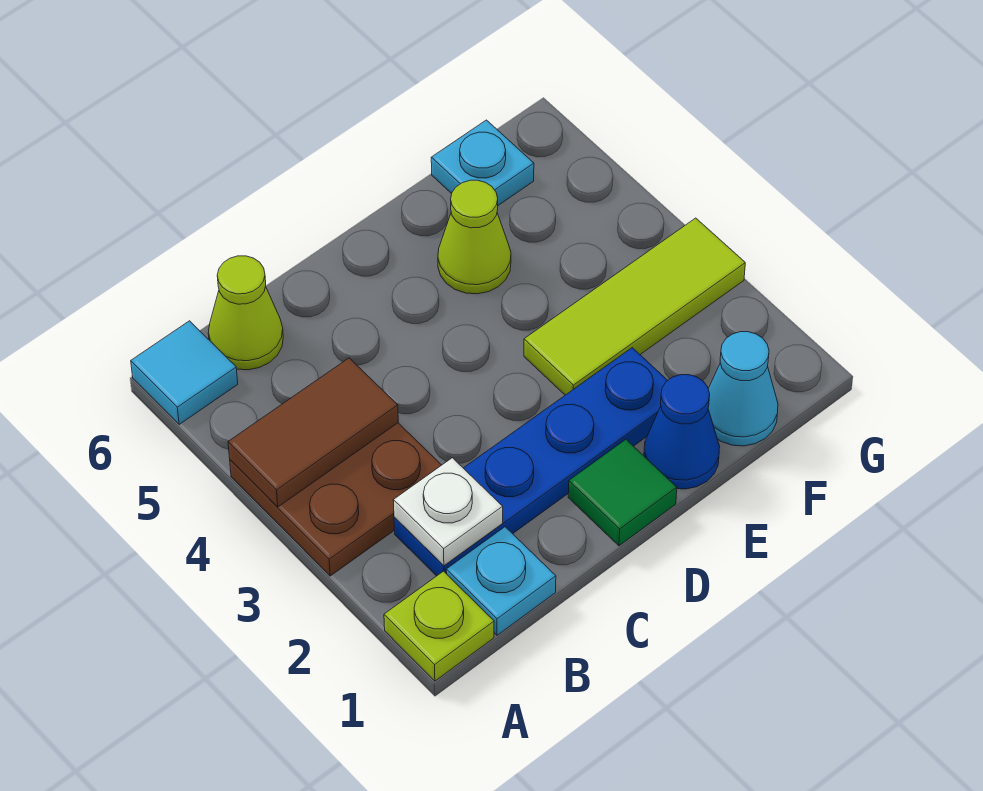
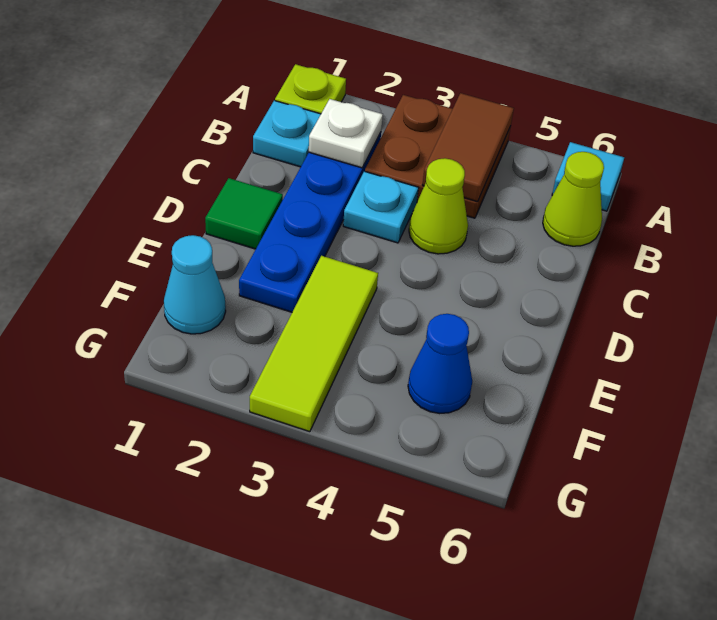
blue cone E1 level 1 -> blue cone F5 level 1
lime cone E5 level 1 -> lime cone C4 level 1
cyan plate F6 level 1 -> cyan plate C3 level 1

